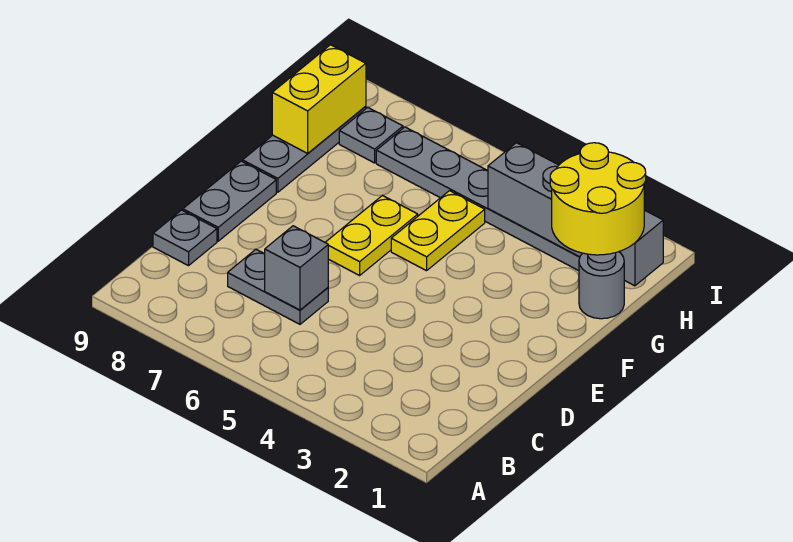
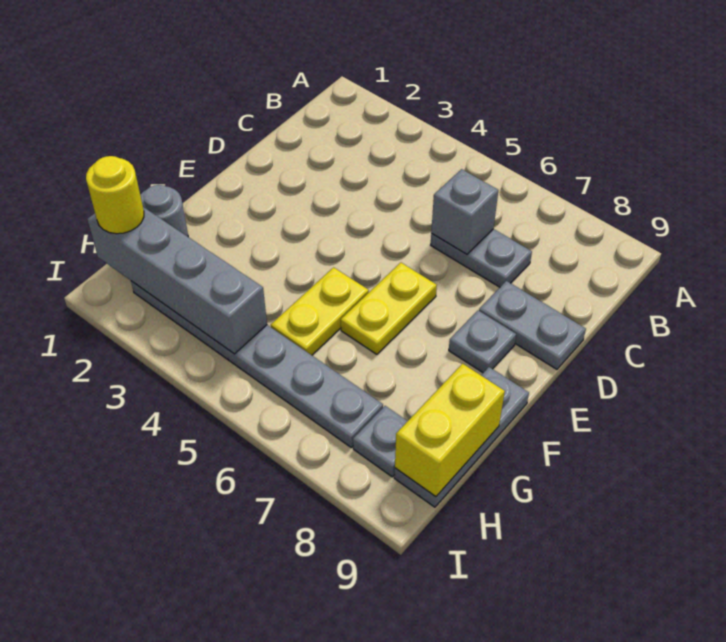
grey plate C9 level 1 -> grey plate E8 level 1
grey plate D9:E9 level 1 -> grey plate D8:D9 level 1
yellow round brick G1:H2 level 3 -> yellow round brick H1 level 3

